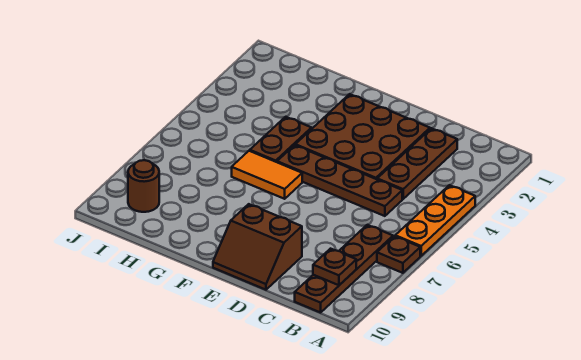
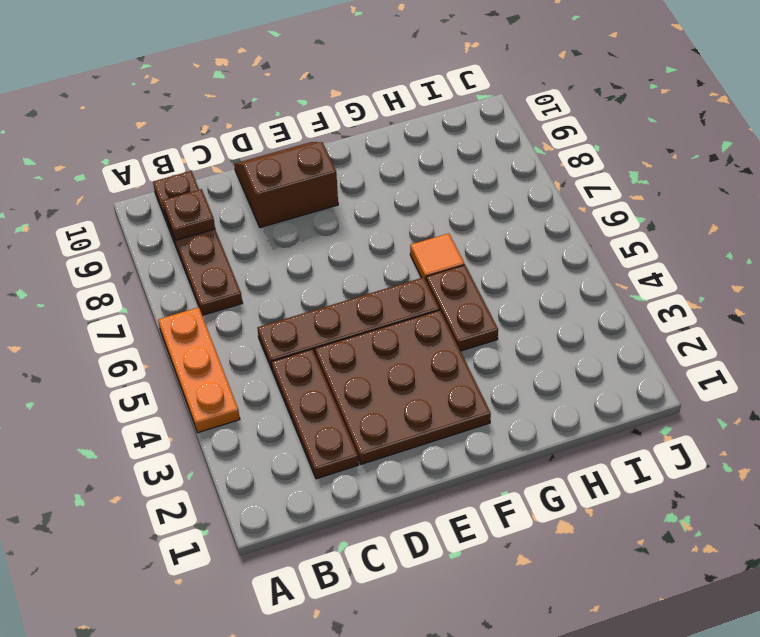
brown plate A7 level 1 -> none
orange tile F6:G6 level 1 -> orange tile G6 level 1
brown round brick I9 level 1 -> none

